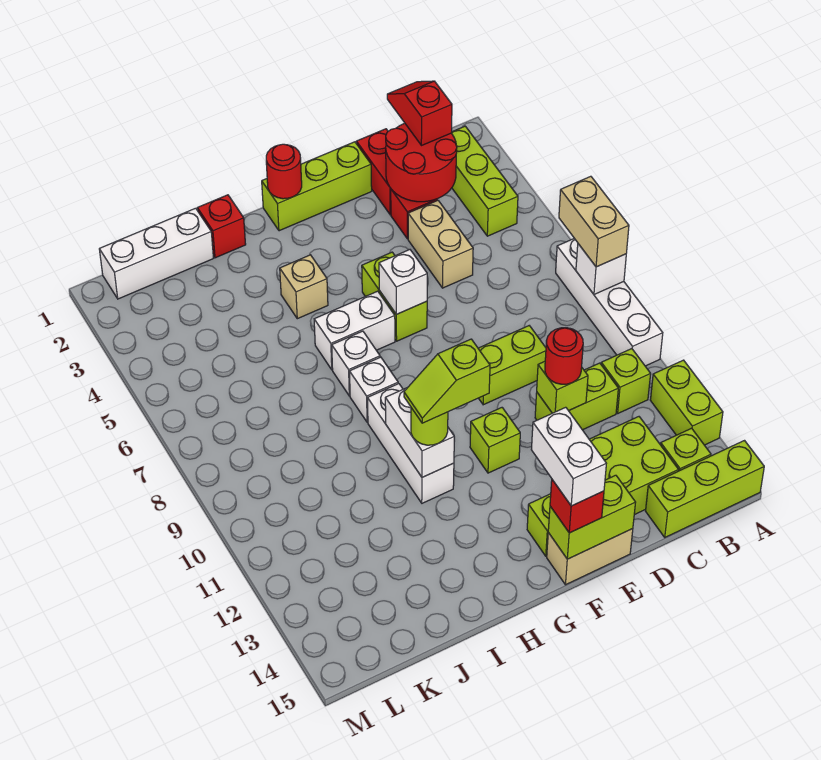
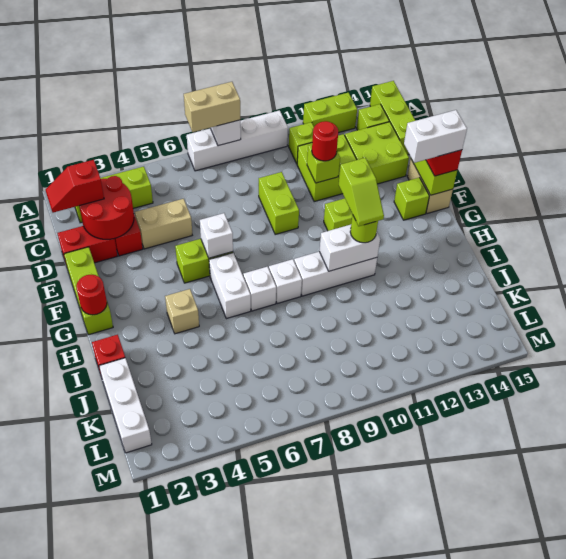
lime brick C11:D11 level 1 -> lime brick C11:D12 level 1

